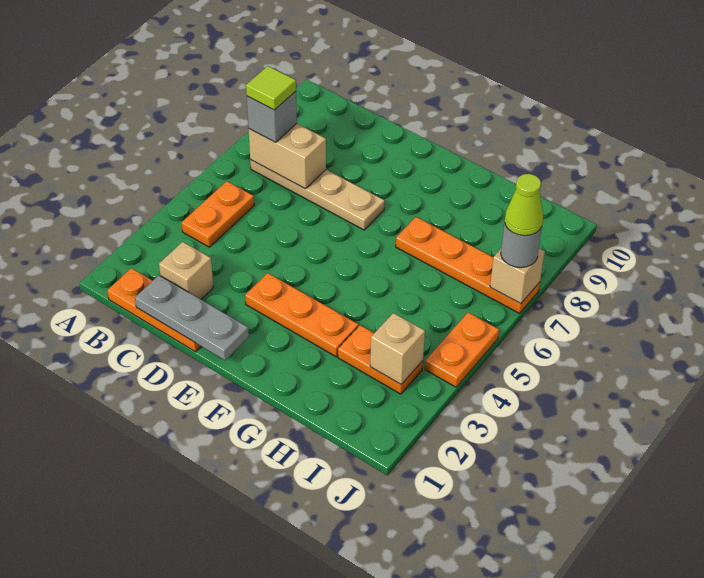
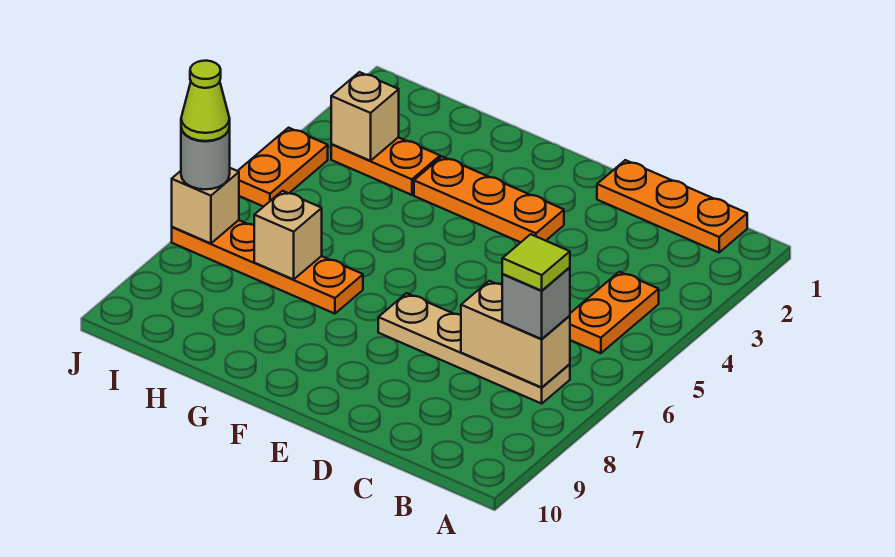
grey plate C1:E1 level 2 -> none
tan brick C2 level 1 -> tan brick H7 level 2

